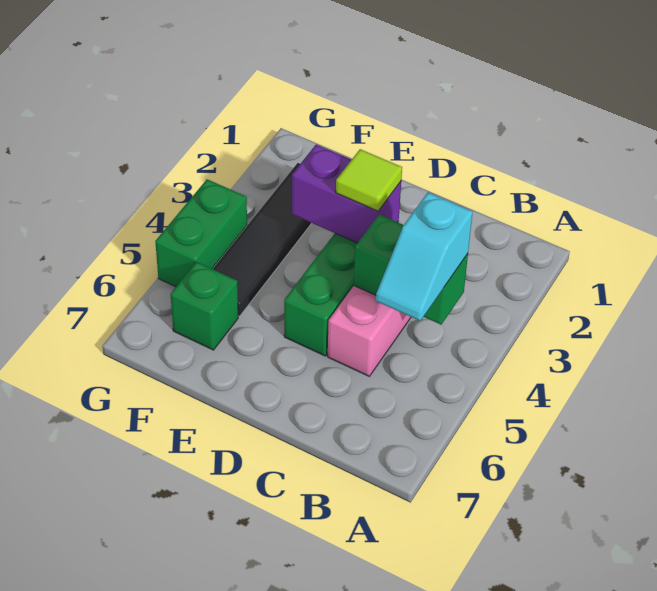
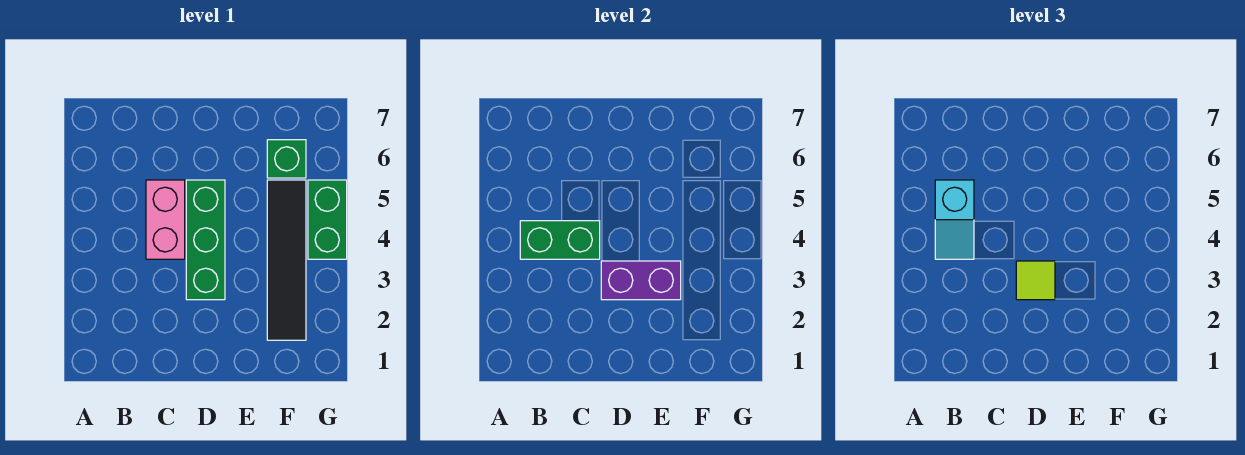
cyan slope B4:B5 level 3 top 4 -> cyan slope B4:B5 level 3 top 5

